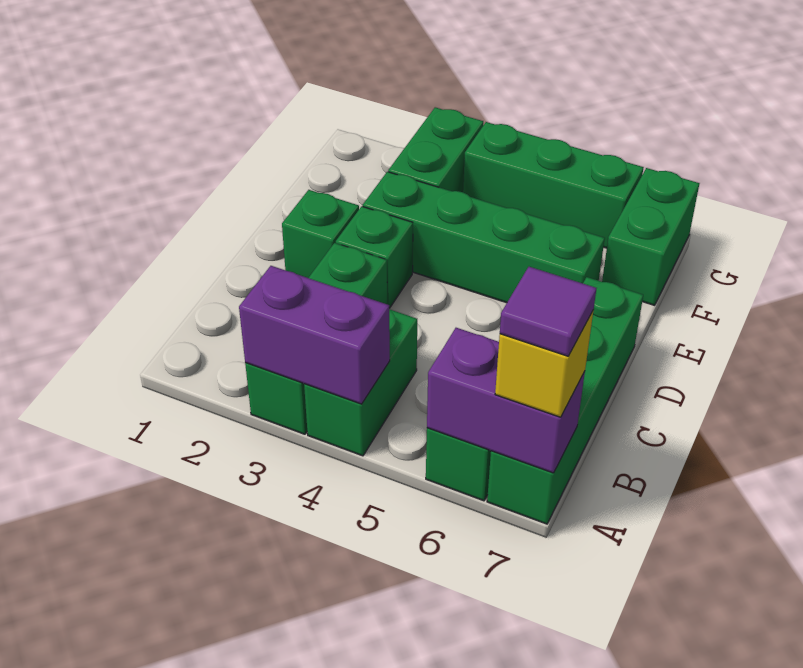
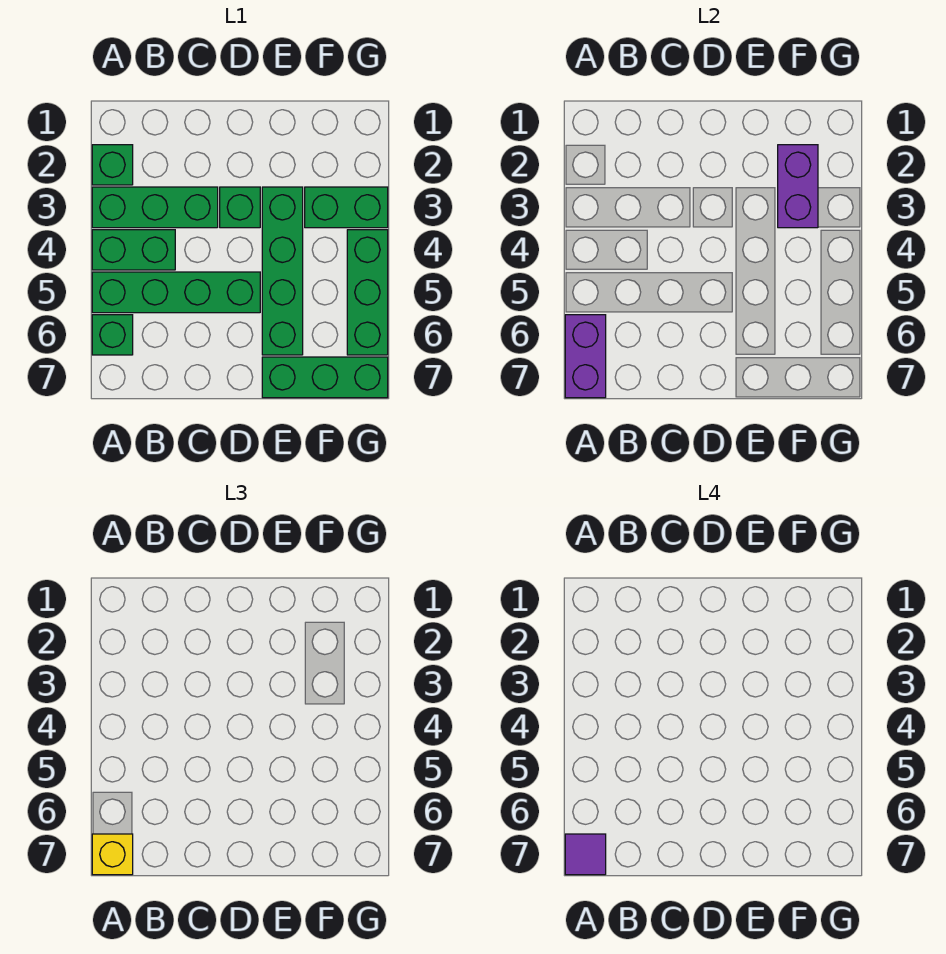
purple brick A3:A4 level 2 -> purple brick F2:F3 level 2
green brick A7:D7 level 1 -> green brick A5:D5 level 1
green brick D2 level 1 -> green brick A2 level 1
green brick F7:G7 level 1 -> green brick E7:G7 level 1

